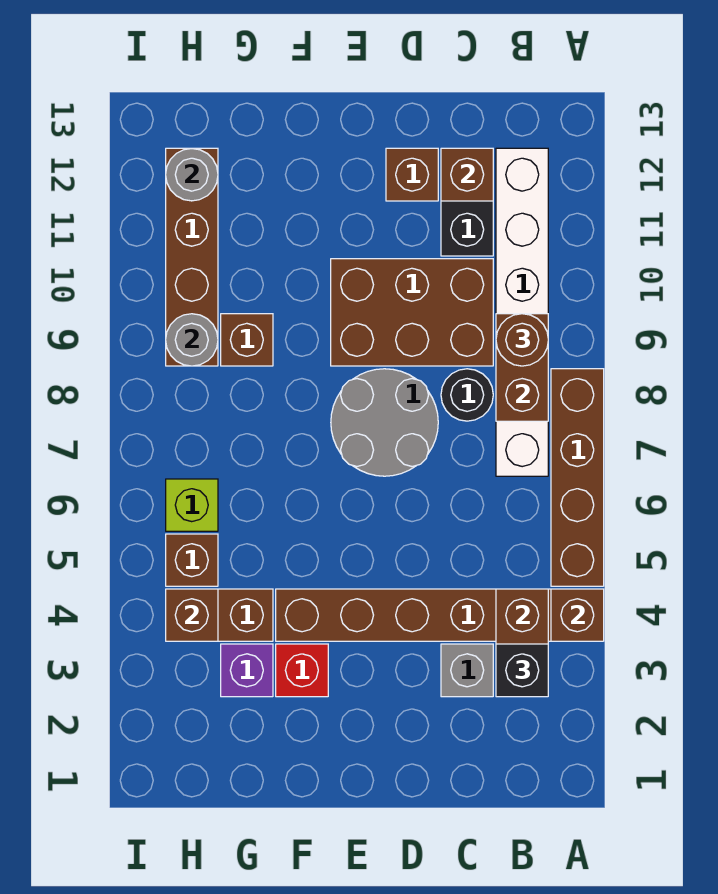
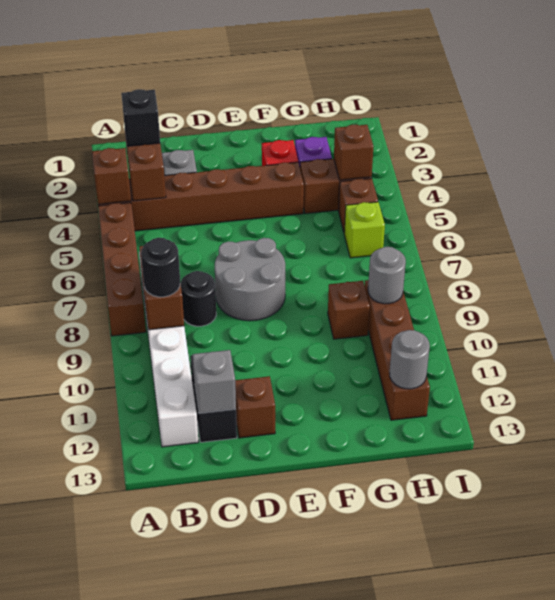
brown round brick B9 level 3 -> black round brick B9 level 3
brown brick C9:E10 level 1 -> none
brown brick C12 level 2 -> grey brick C12 level 2

